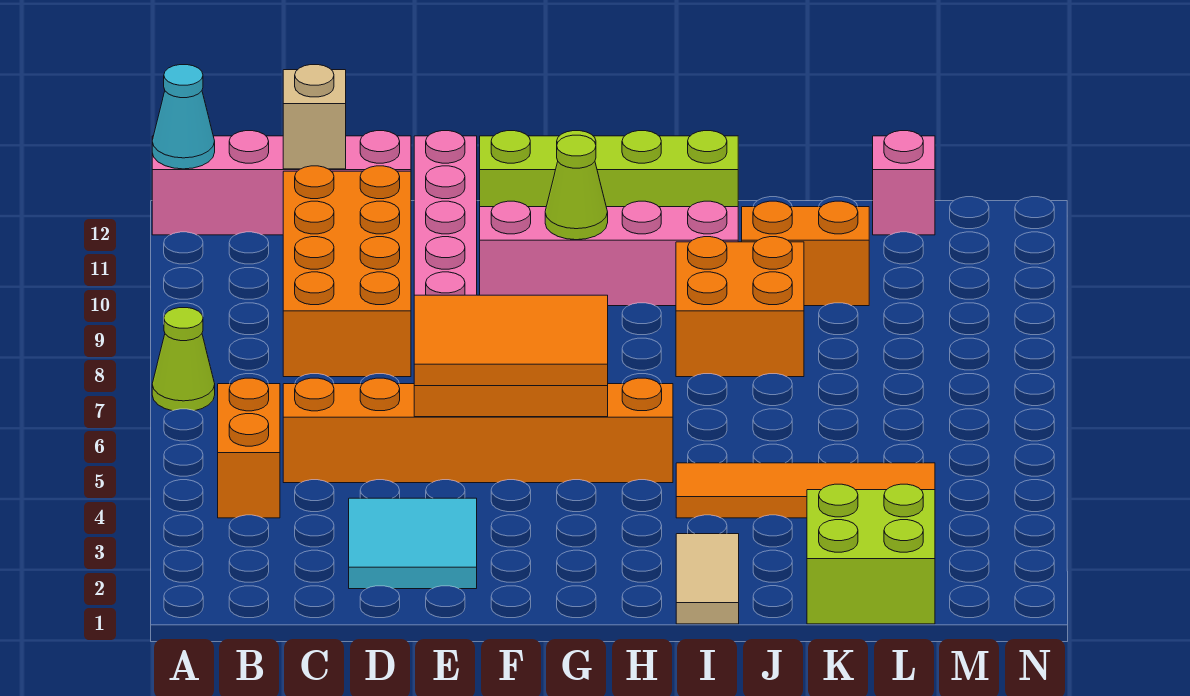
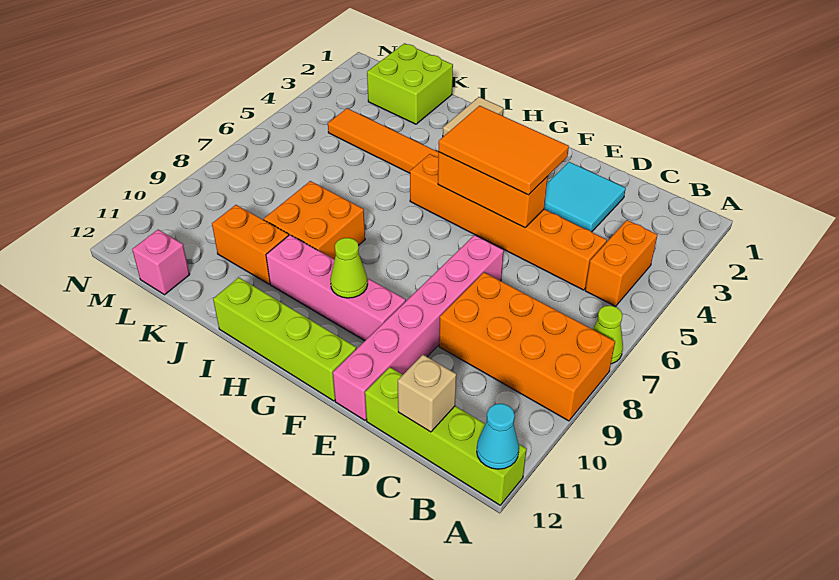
pink brick A12:D12 level 1 -> lime brick A12:D12 level 1
orange brick C8:D11 level 1 -> orange brick A8:D9 level 1

